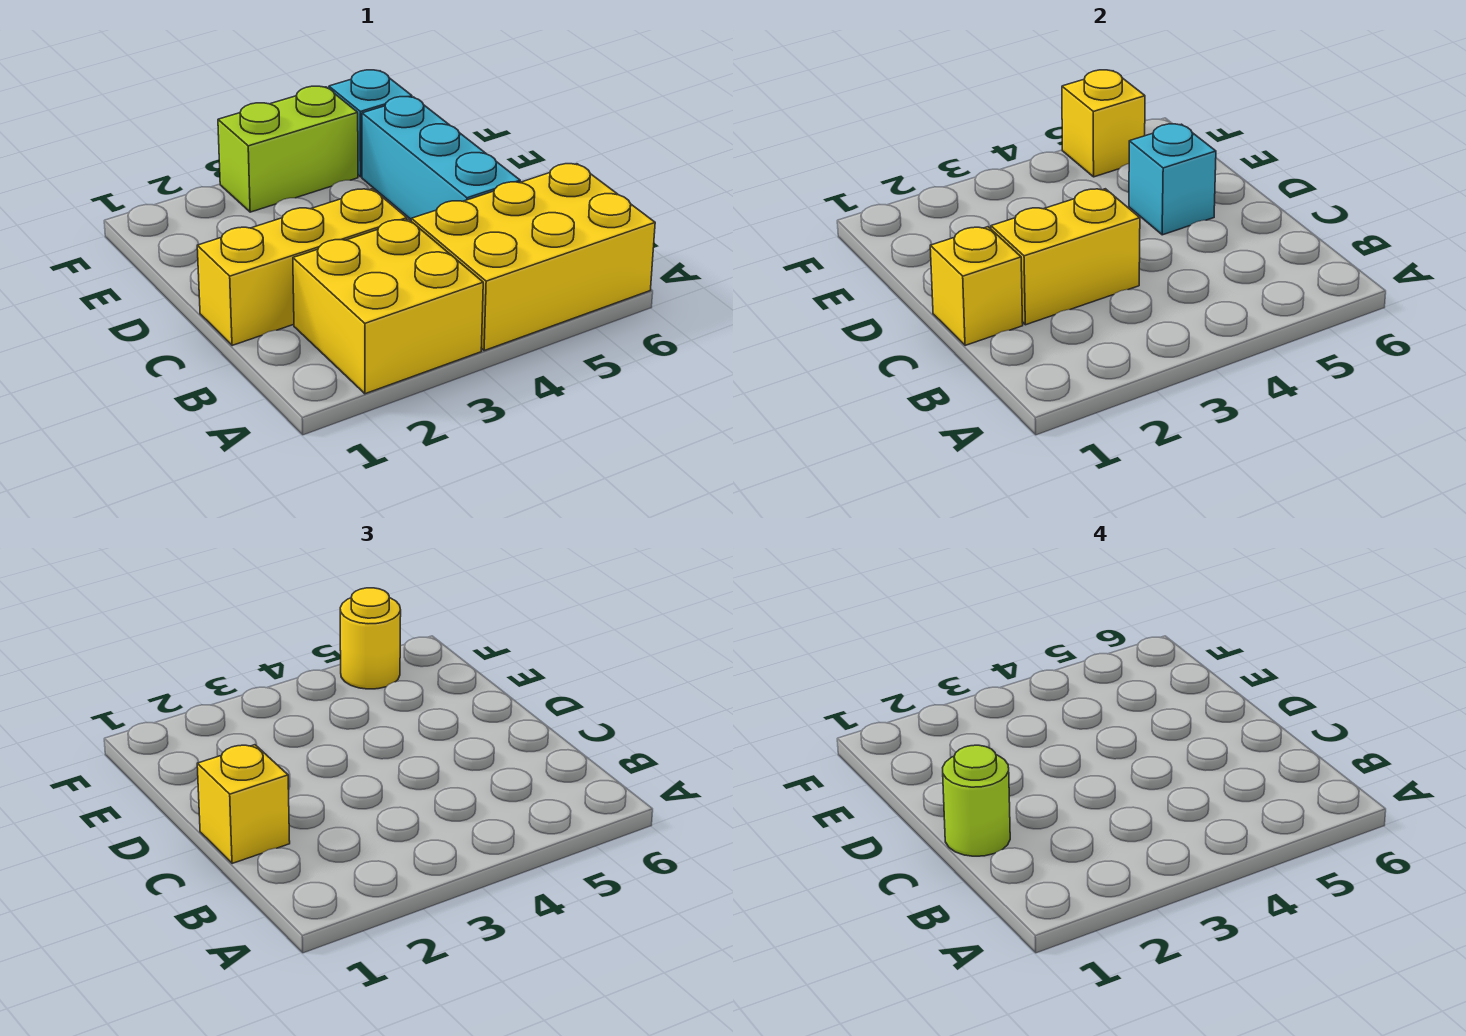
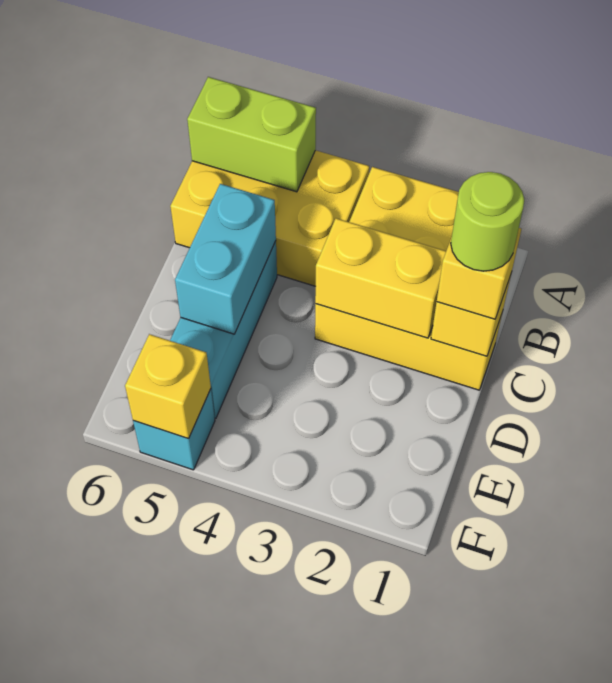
cyan brick D5 level 2 -> cyan brick C5:D5 level 2
lime brick F3:F4 level 1 -> lime brick A5:A6 level 2
yellow round brick F5 level 3 -> none

